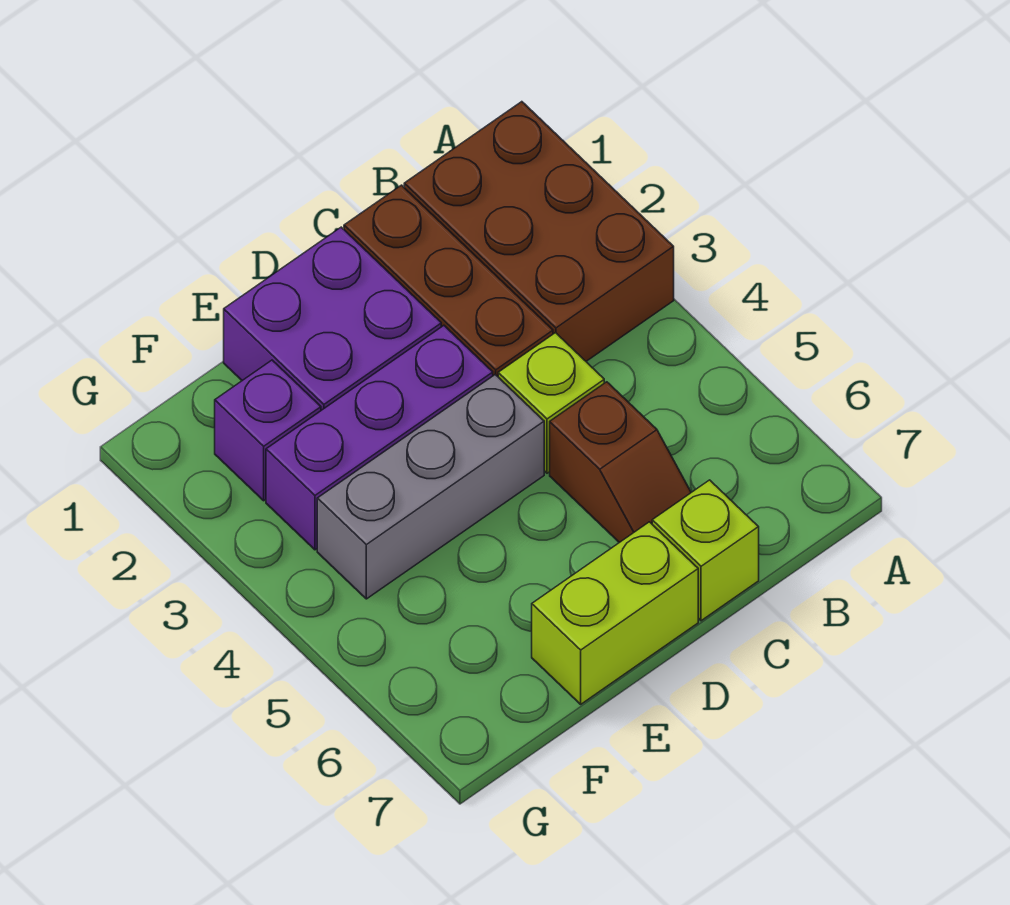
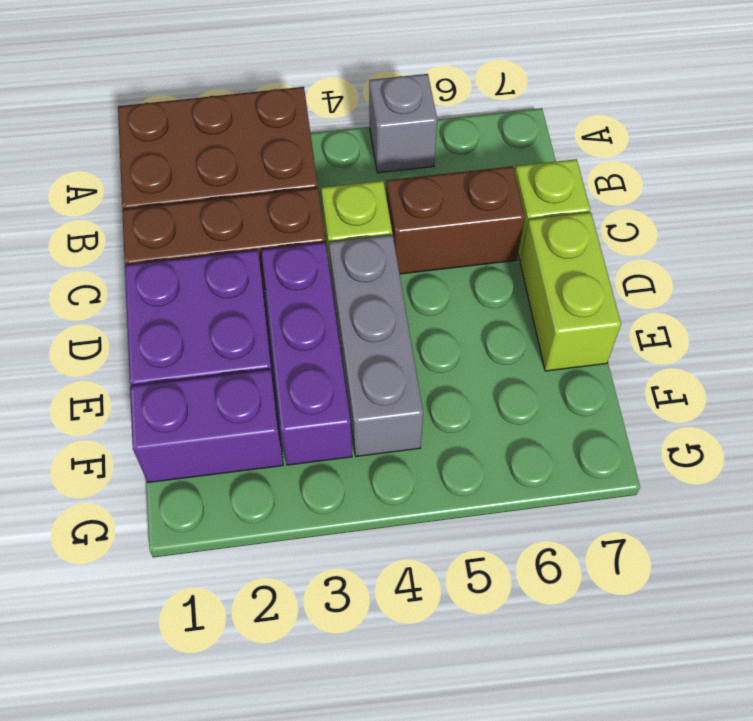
none -> grey brick A5 level 1
brown slope C5:C6 level 1 top 5 -> brown brick C5:C6 level 1
purple brick F2 level 1 -> purple brick F1:F2 level 1

